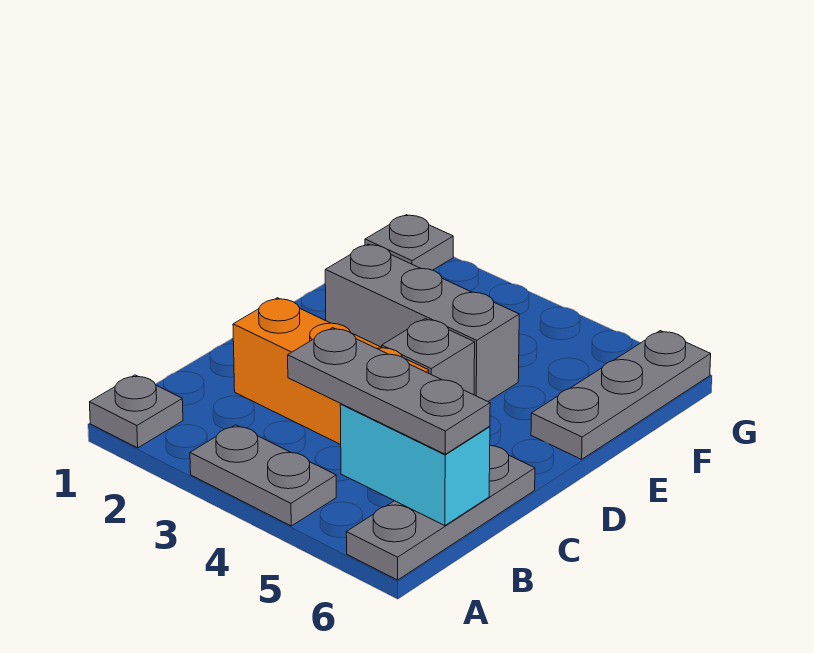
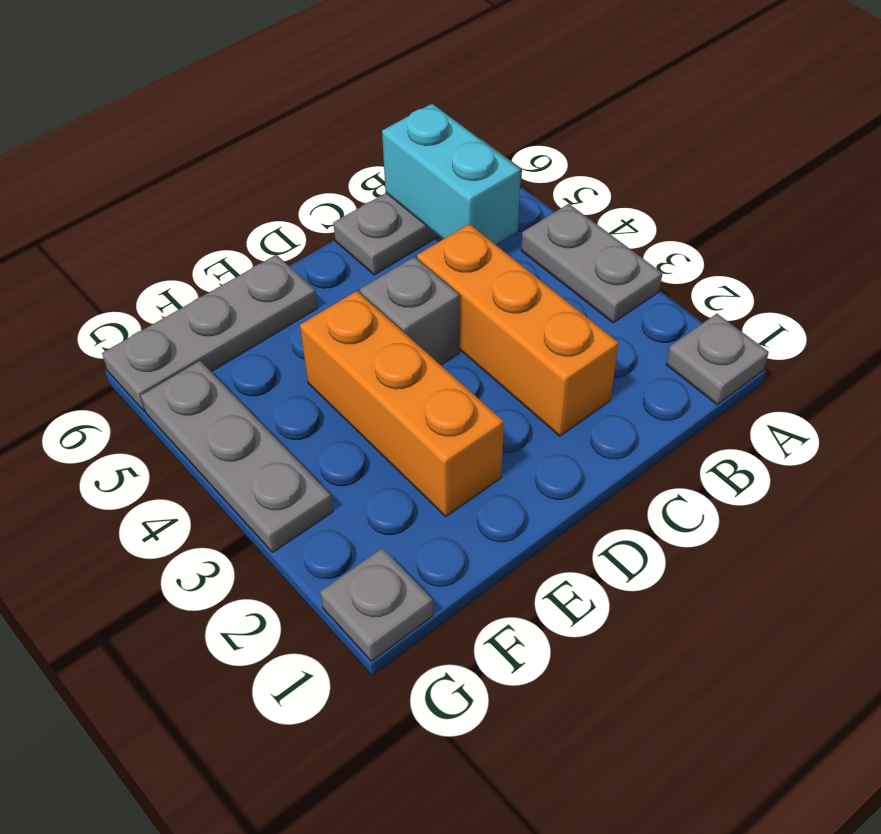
grey plate B4:B6 level 3 -> grey plate G3:G5 level 1
grey brick E2:E4 level 1 -> orange brick E2:E4 level 1

